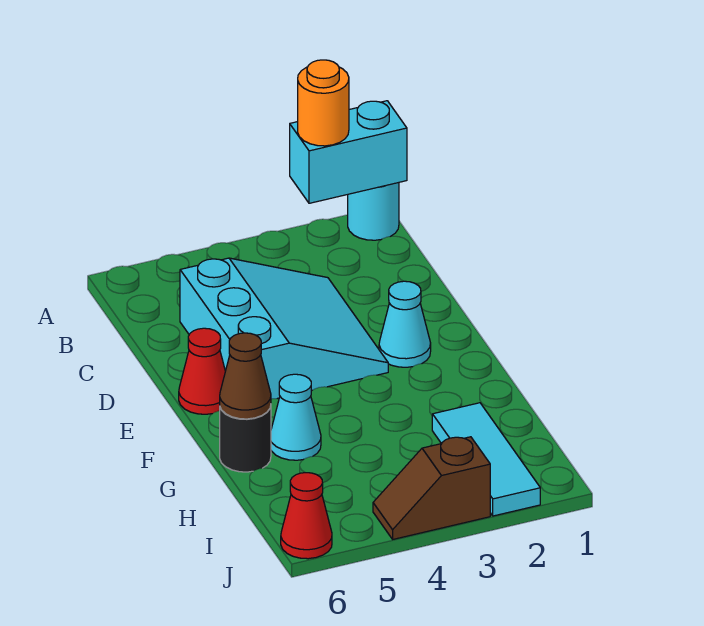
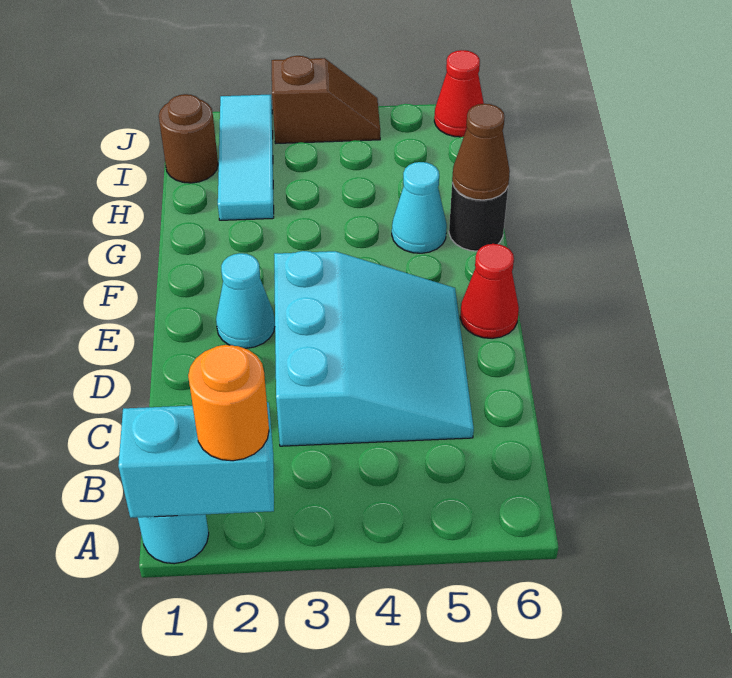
cyan slope C3:E5 level 1 top 5 -> cyan slope C3:E5 level 1 top 3
none -> brown round brick I1 level 1

